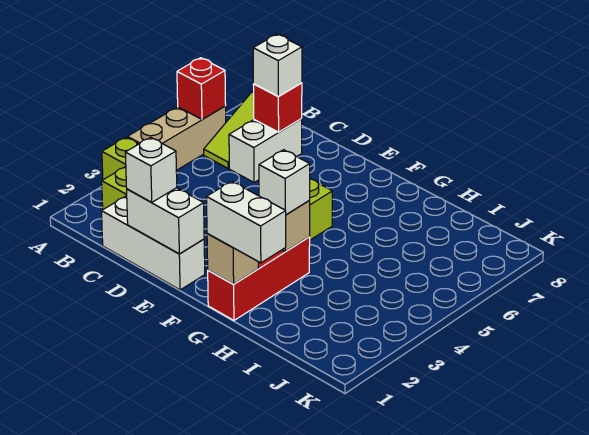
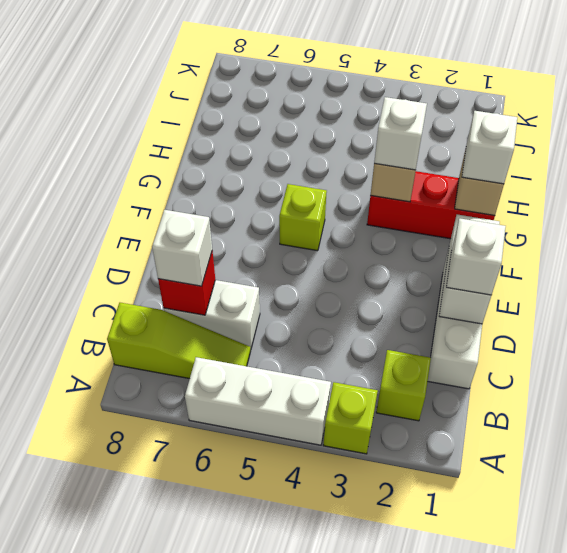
tan brick A4:A6 level 1 -> white brick A4:A6 level 1
red brick A6 level 2 -> none
white brick G1:H1 level 3 -> white brick G1 level 3

